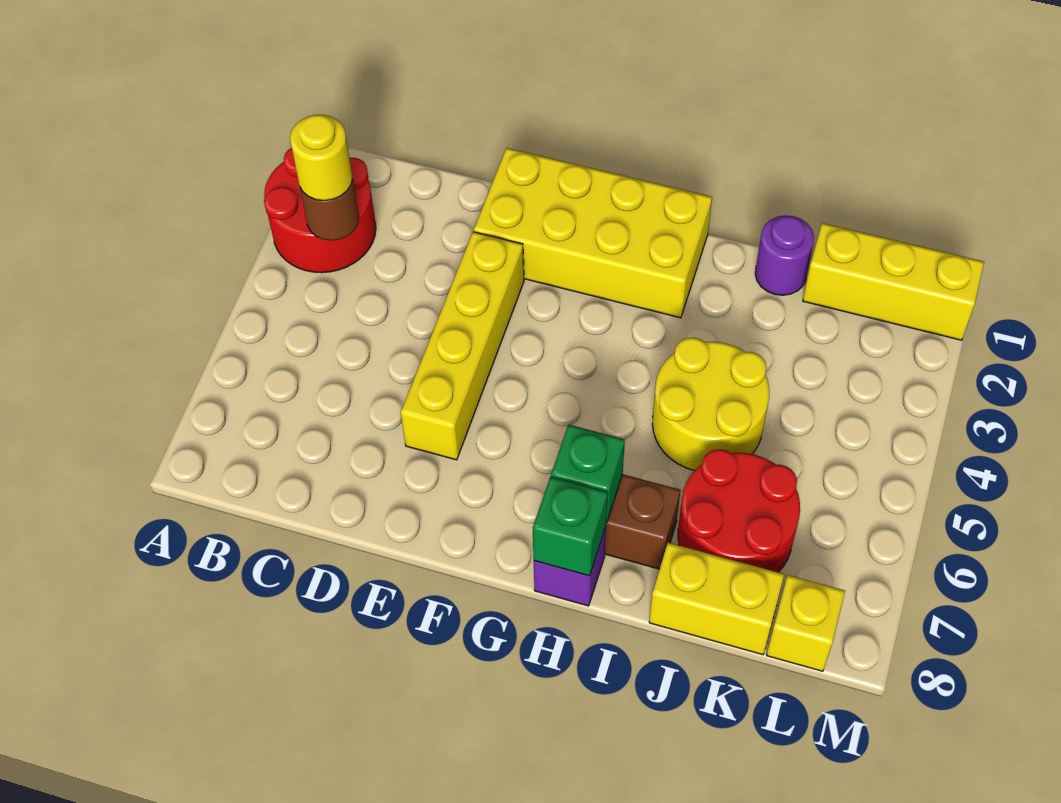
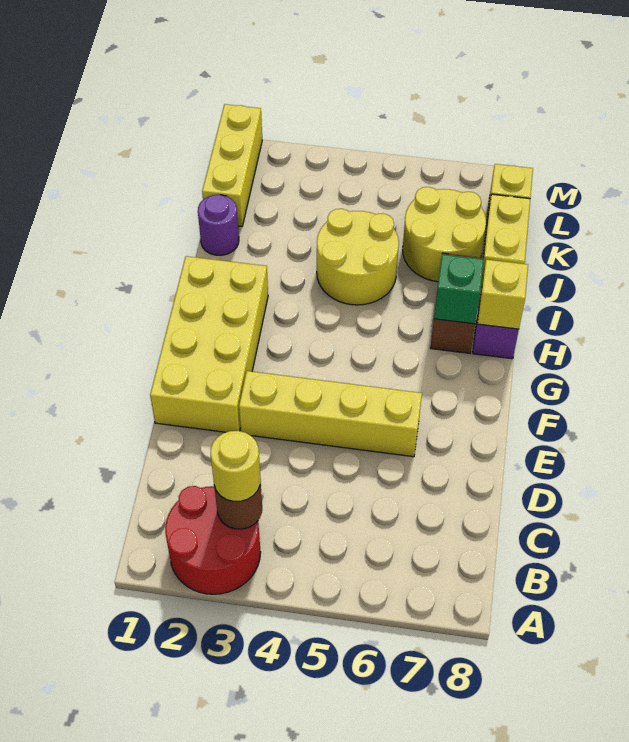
green brick H8 level 2 -> yellow brick H8 level 2
red round brick J6:K7 level 1 -> yellow round brick J6:K7 level 1

